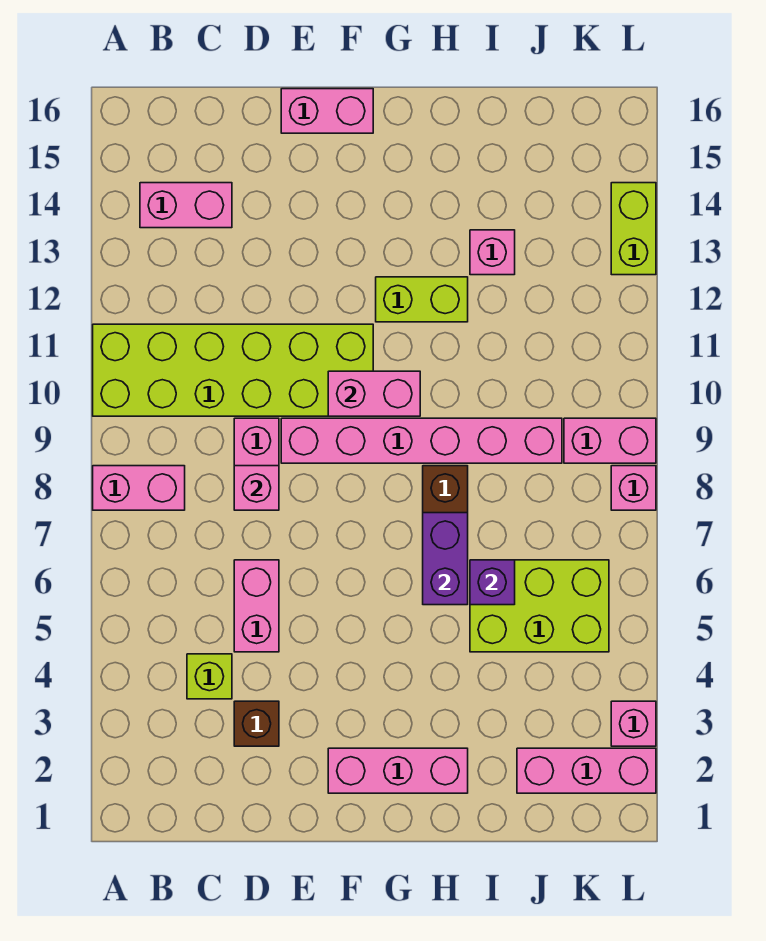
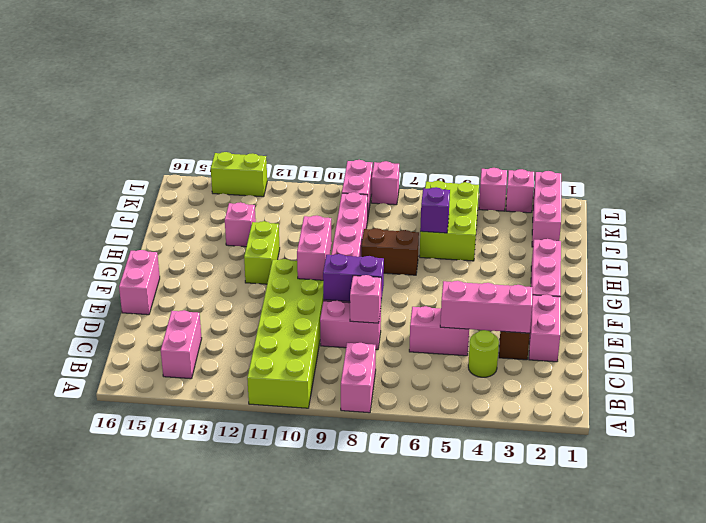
lime brick C4 level 1 -> lime round brick C4 level 1
none -> pink brick D2:E2 level 1
none -> pink brick D3:D5 level 2
purple brick H6:H7 level 2 -> purple brick E8:E9 level 2
none -> pink brick L4 level 1

